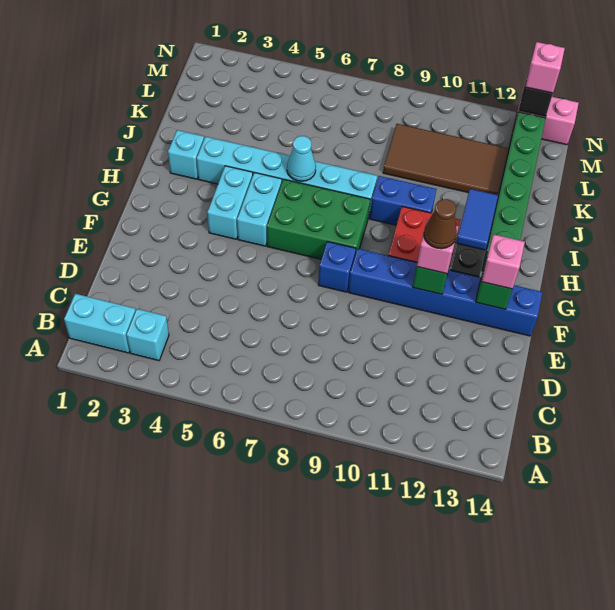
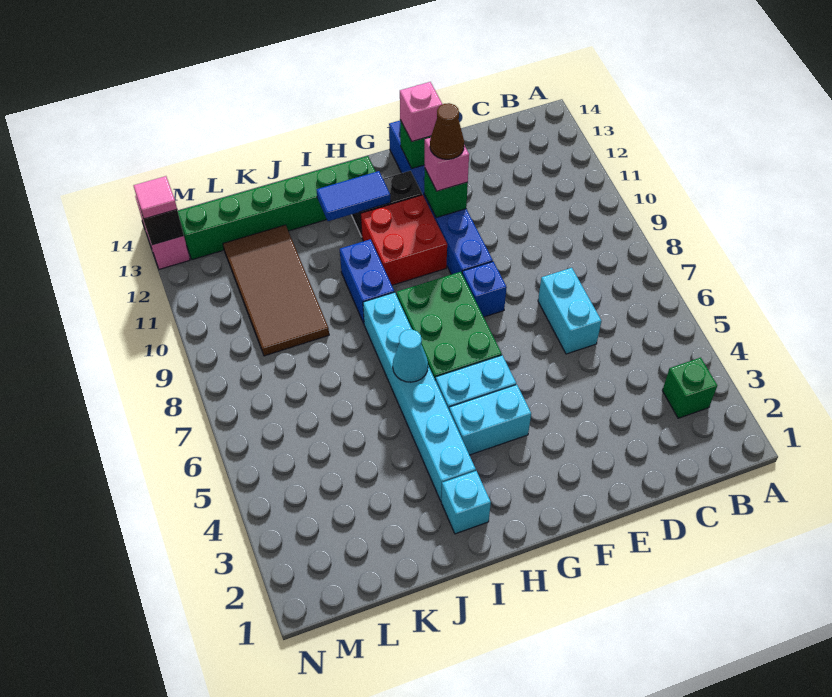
cyan brick B1:B2 level 1 -> cyan brick D6:D7 level 1
cyan brick B3 level 1 -> green brick B3 level 1
pink brick N13 level 3 -> pink tile N13 level 3

